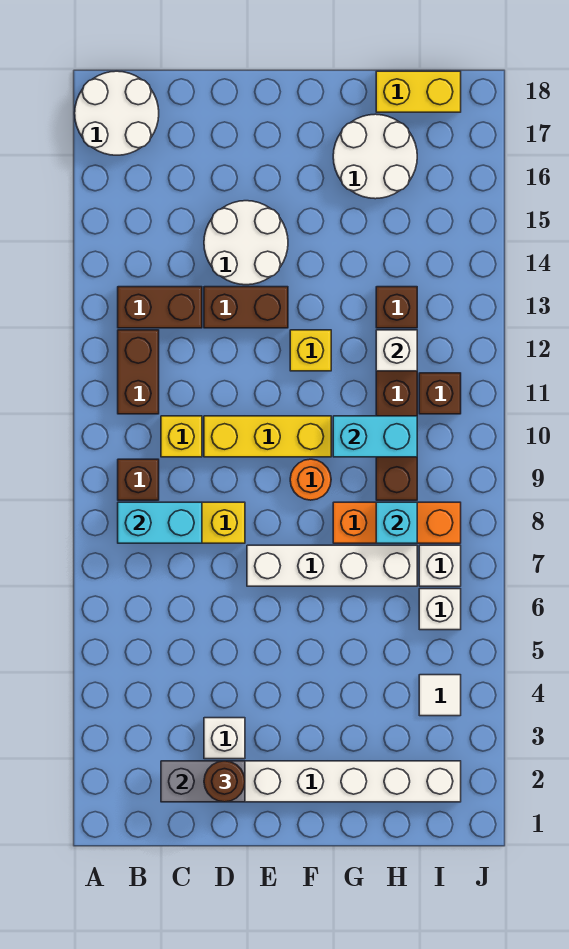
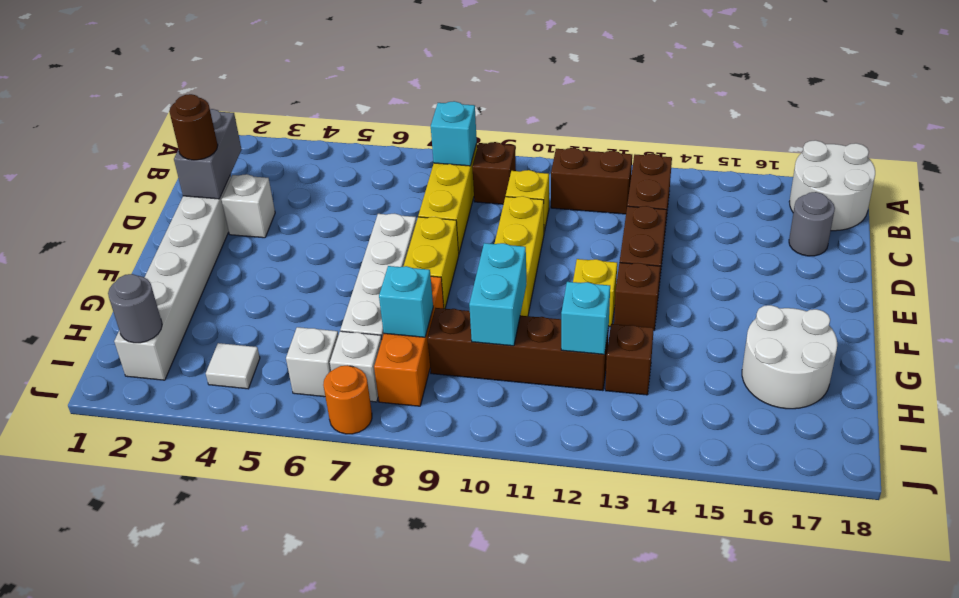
cyan brick B8:C8 level 2 -> cyan brick B8 level 2
none -> grey round brick C17 level 1
white round brick D14:E15 level 1 -> none
orange round brick F9 level 1 -> orange round brick J7 level 1
white brick H12 level 2 -> cyan brick H12 level 2
yellow brick H18:I18 level 1 -> yellow brick E8:F8 level 1
none -> grey round brick I2 level 2
brown brick I11 level 1 -> brown brick F13 level 1

